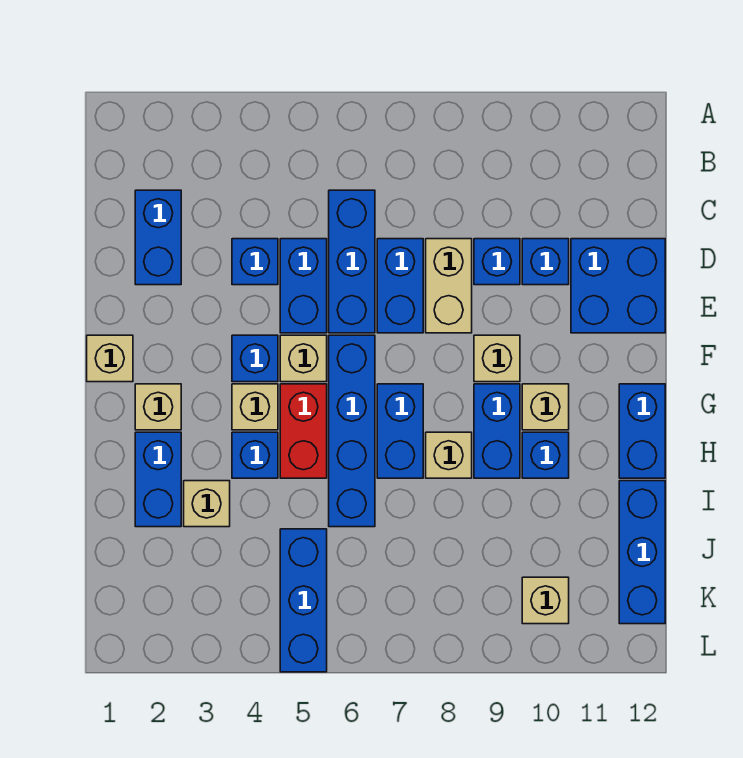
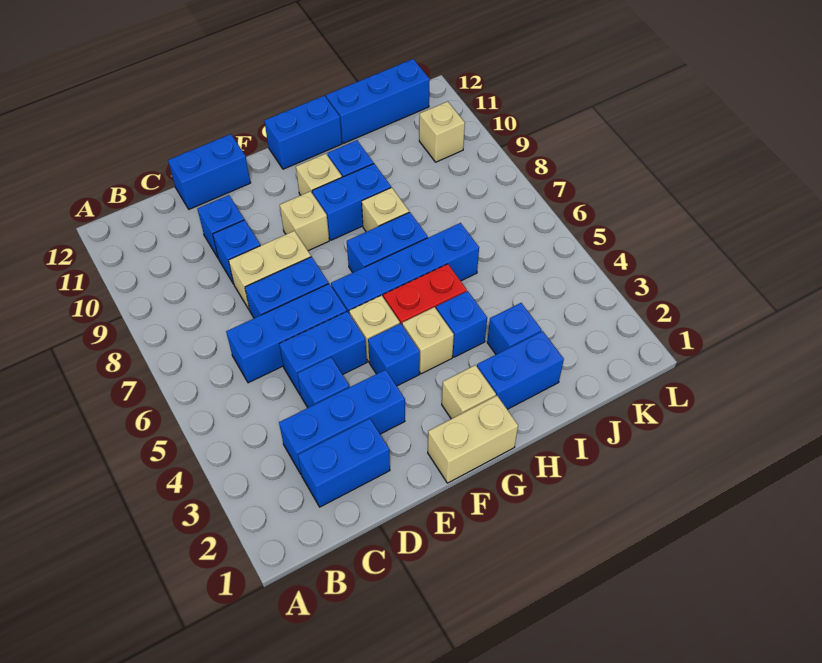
blue brick D11:E12 level 1 -> blue brick D12:E12 level 1
tan brick F1 level 1 -> tan brick F1:G1 level 1
tan brick I3 level 1 -> blue brick I3 level 1
blue brick J5:L5 level 1 -> blue brick C3:E3 level 1

